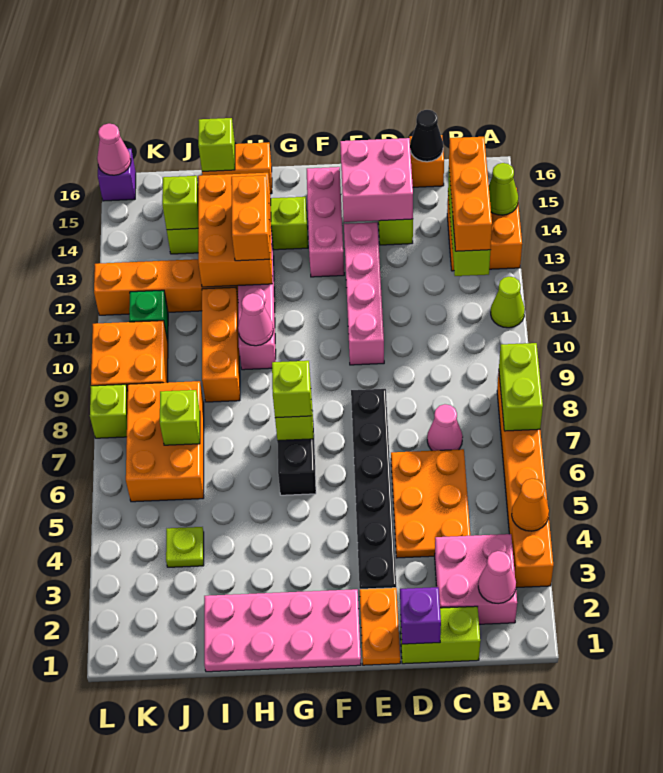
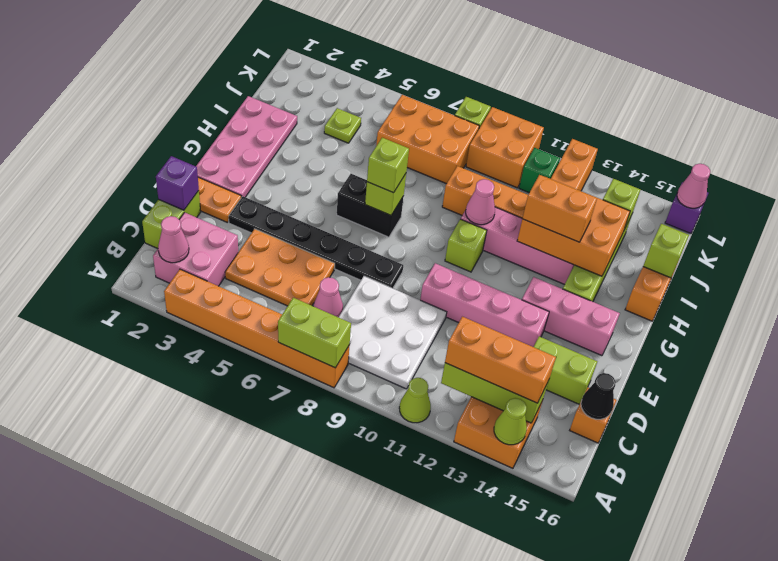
orange cone A4 level 2 -> none
none -> white plate B8:D10 level 1
pink brick D14:E15 level 2 -> none
lime brick J7 level 2 -> lime brick G10 level 1

